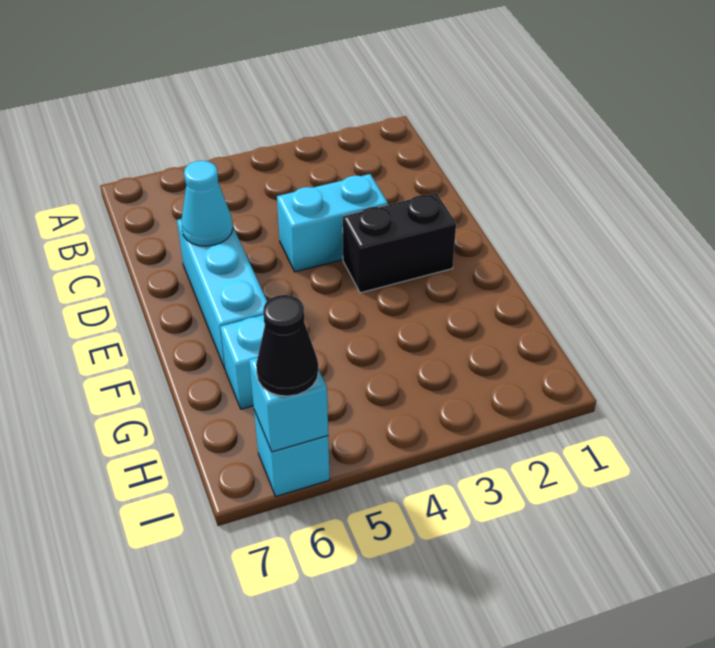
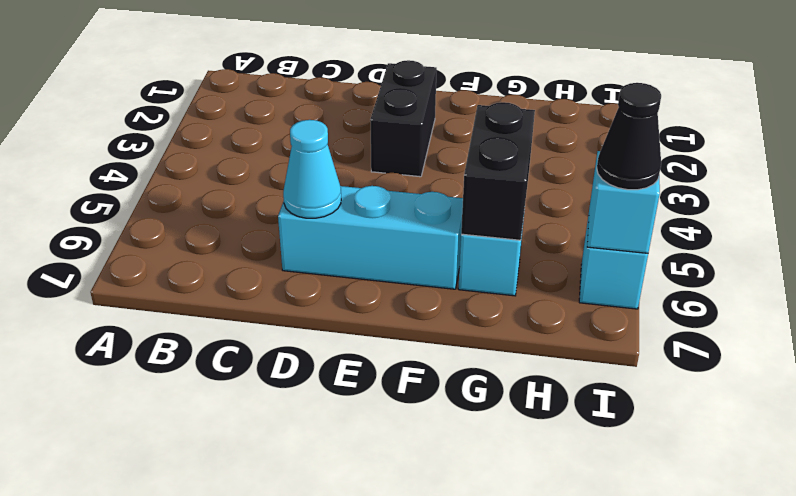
cyan brick D3:D4 level 1 -> none
none -> black brick G5:G6 level 2

